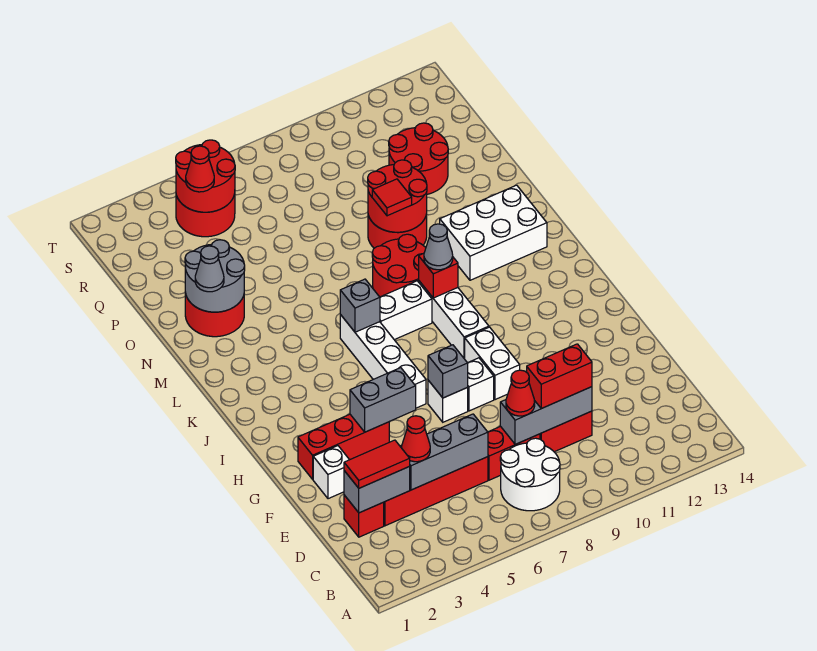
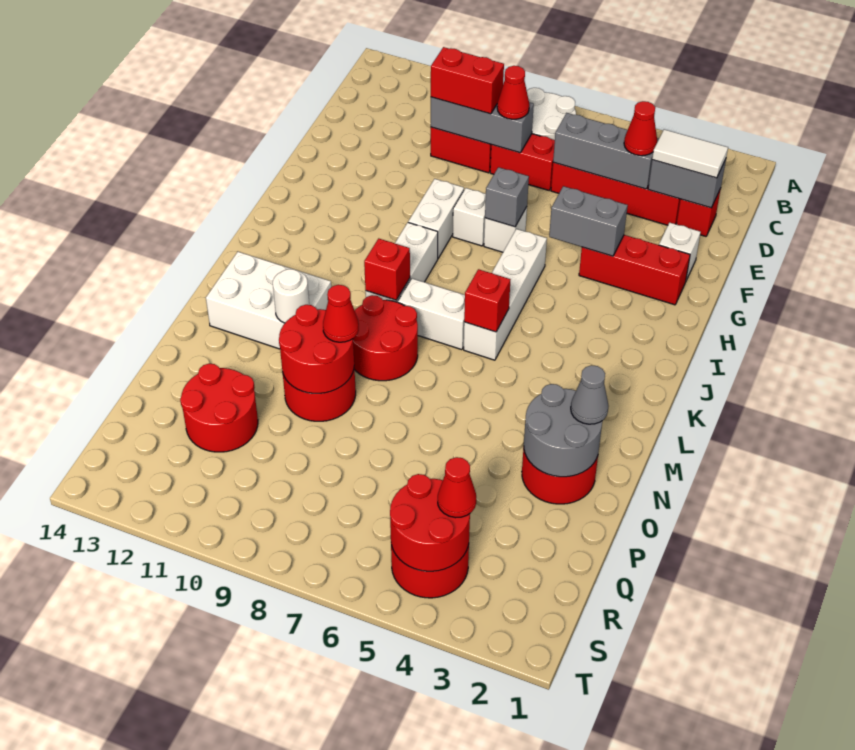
red tile D2:D3 level 3 -> white tile D2:D3 level 3
grey brick K6 level 2 -> red brick K6 level 2
grey cone K9 level 3 -> none
none -> white round brick M11 level 2
red tile N9 level 3 -> red cone N9 level 3

